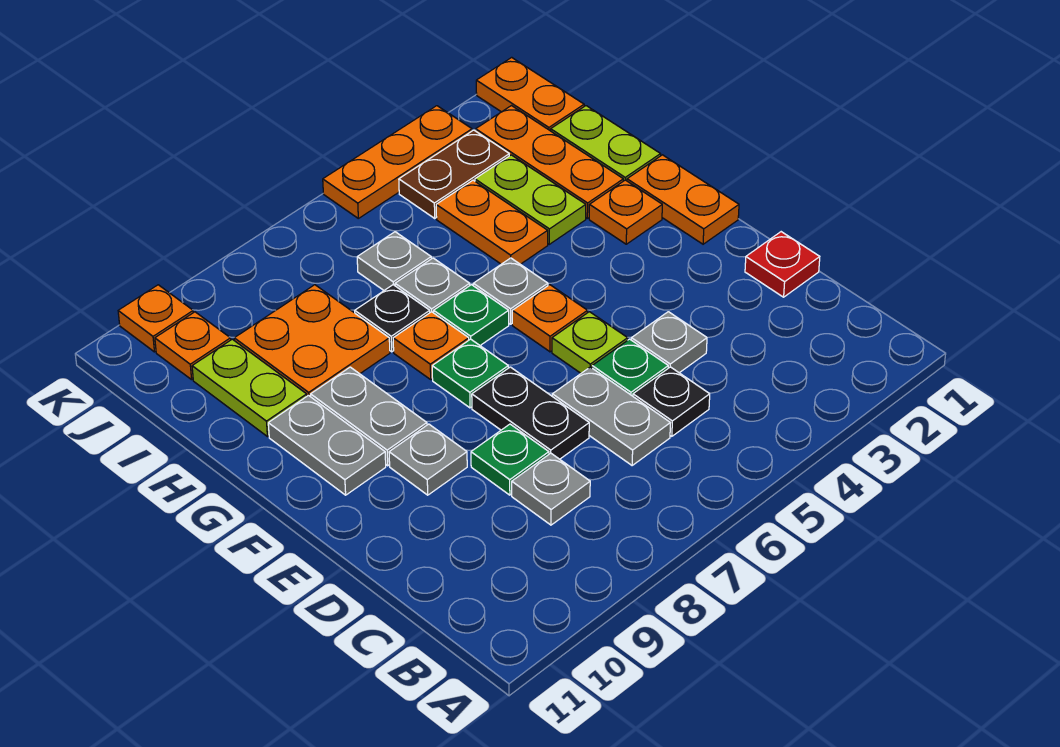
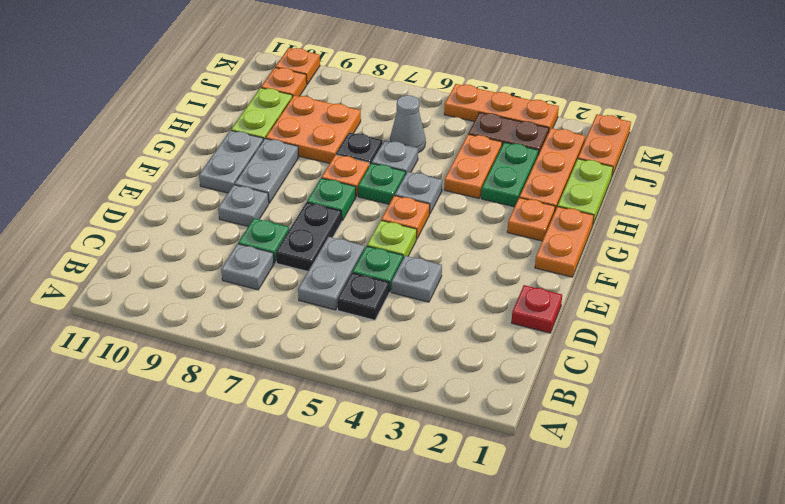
lime plate H3:I3 level 1 -> green plate H3:I3 level 1
grey plate I6 level 1 -> grey cone I6 level 1

